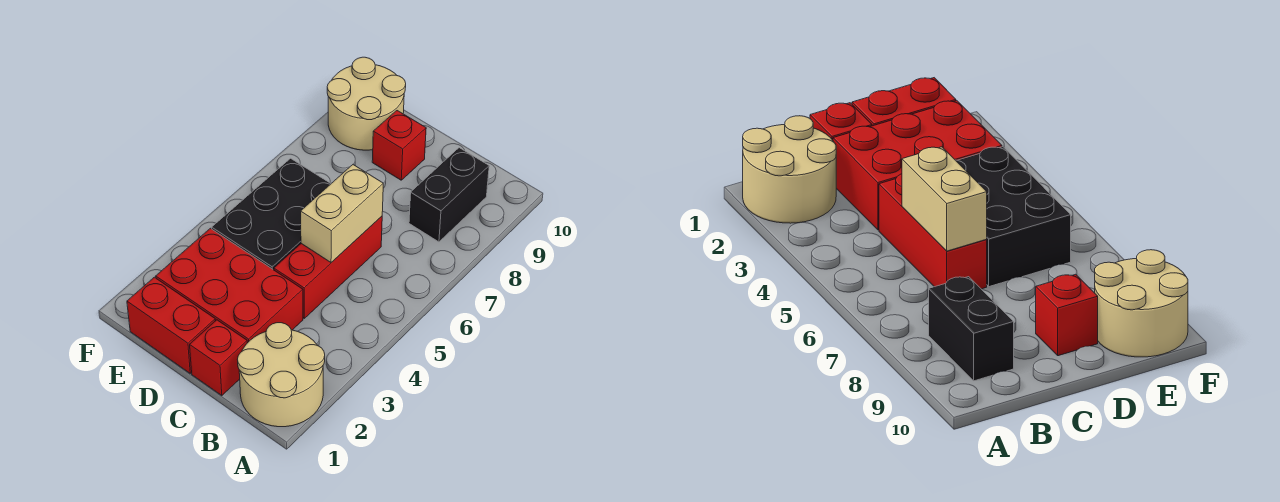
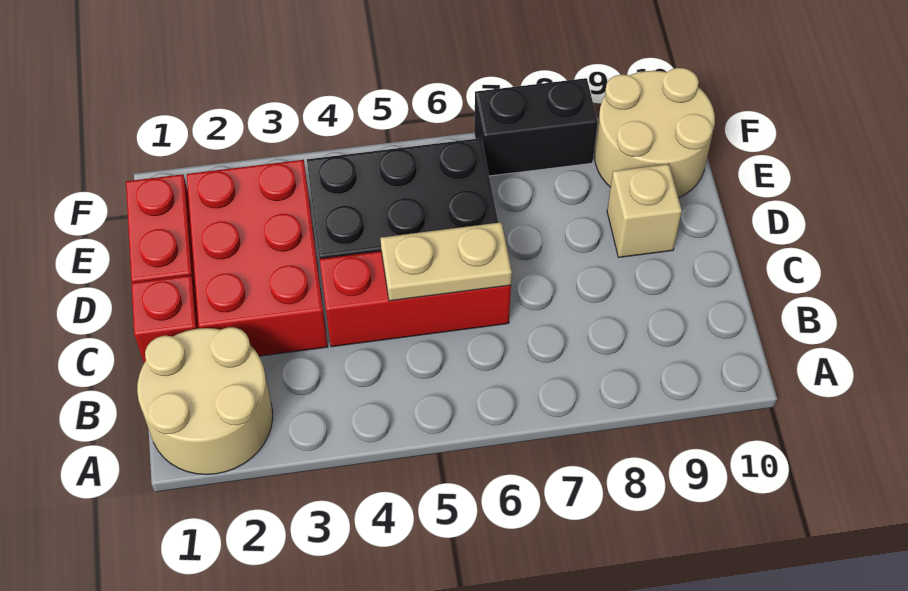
black brick B8:B9 level 1 -> black brick F7:F8 level 1
tan brick C5:C6 level 2 -> tan plate C5:C6 level 2
red brick D9 level 1 -> tan brick D9 level 1

